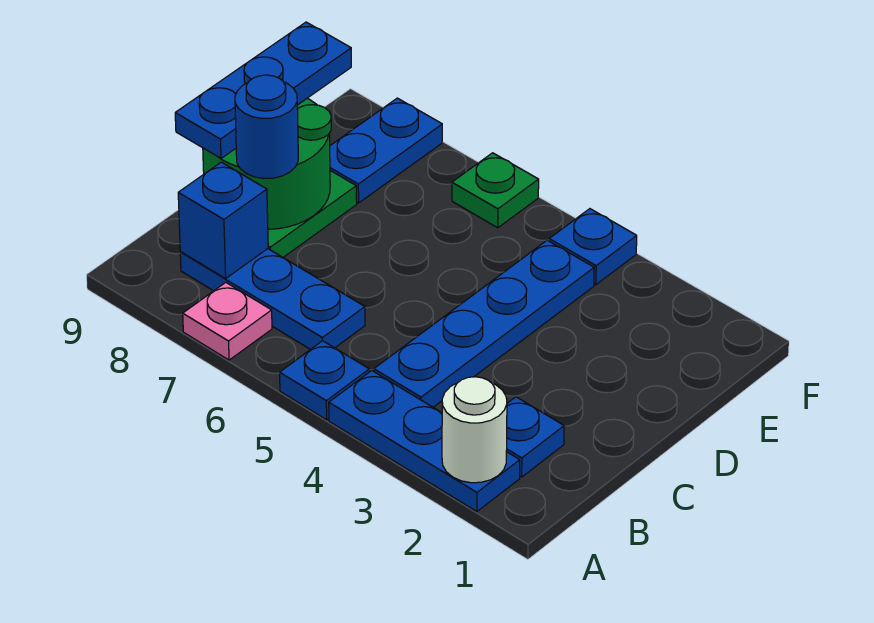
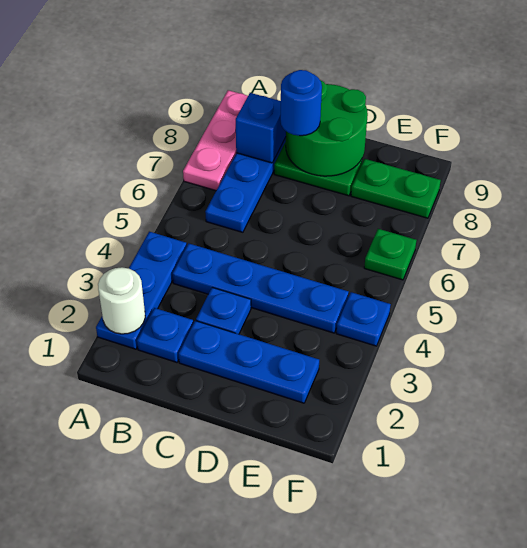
blue plate A5 level 1 -> blue plate C3 level 1
pink plate A7 level 1 -> pink plate A7:A9 level 1
blue plate C9:E9 level 3 -> blue plate C2:E2 level 1
blue plate E8:F8 level 1 -> green plate E8:F8 level 1

